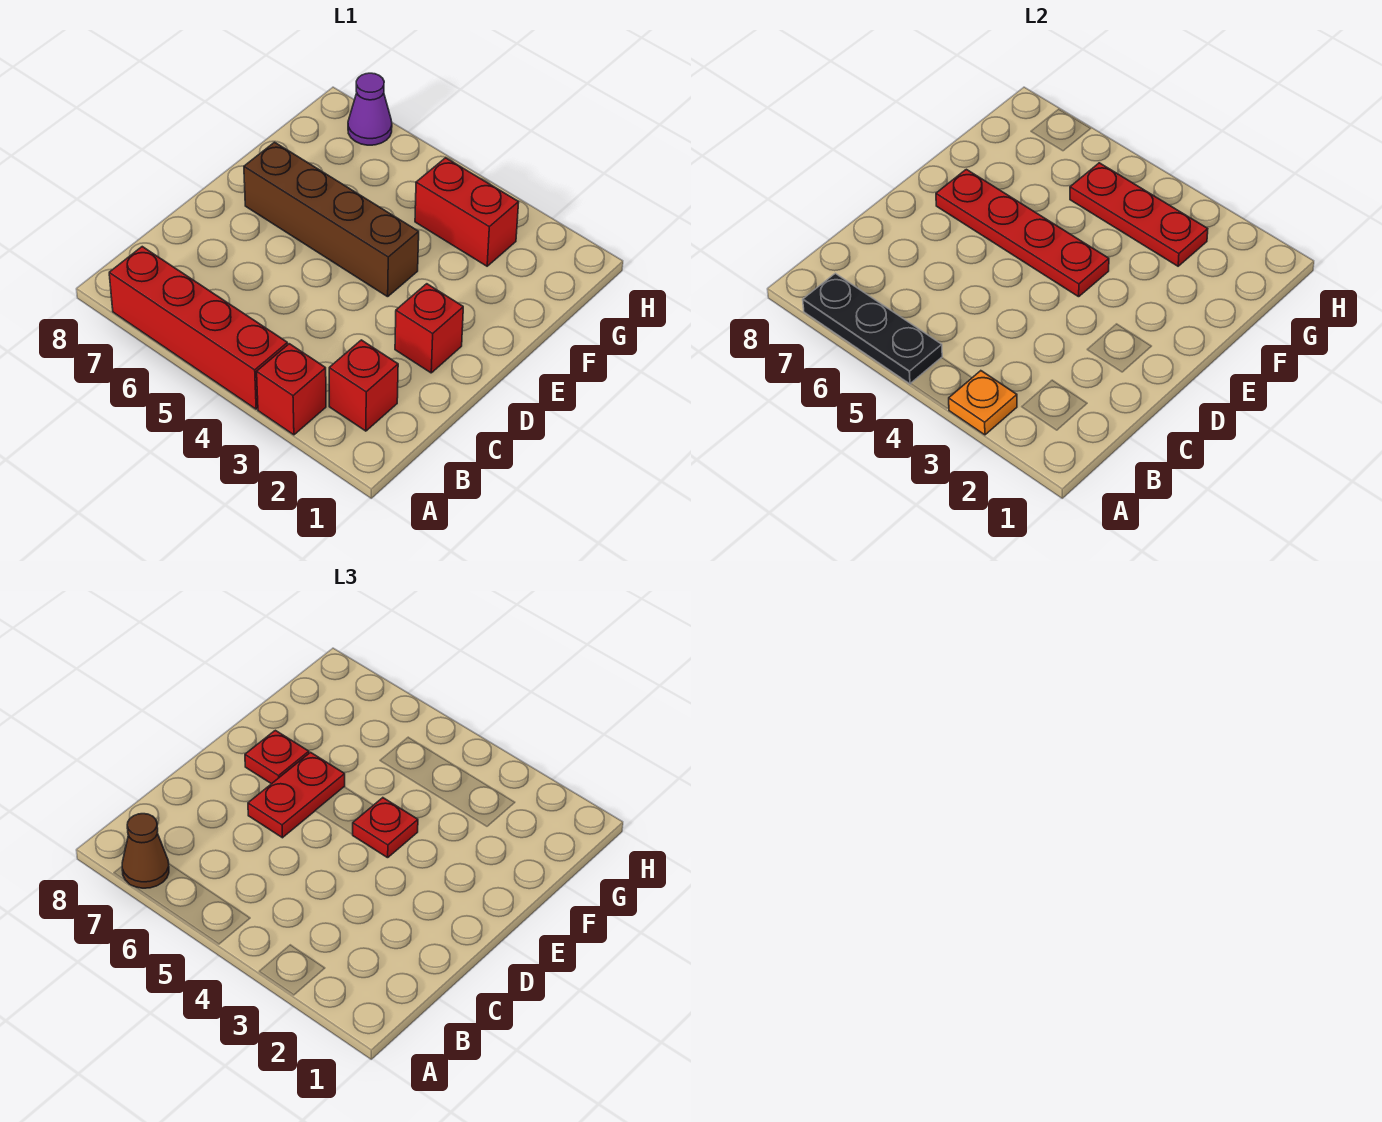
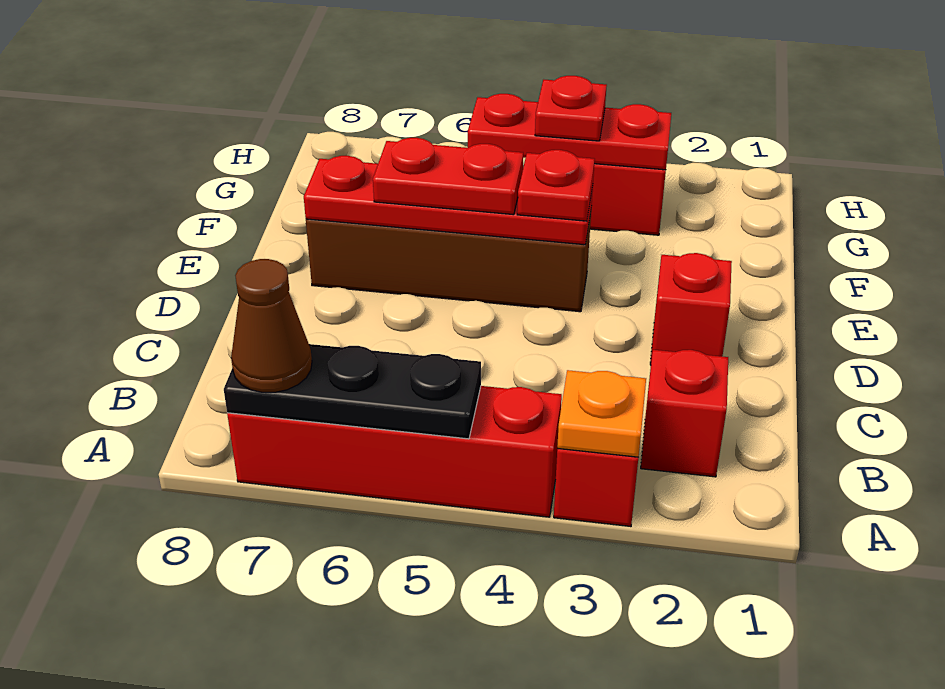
red plate D6:E6 level 3 -> red plate E5:E6 level 3
red plate E7 level 3 -> red plate G4 level 3
purple cone H7 level 1 -> none

